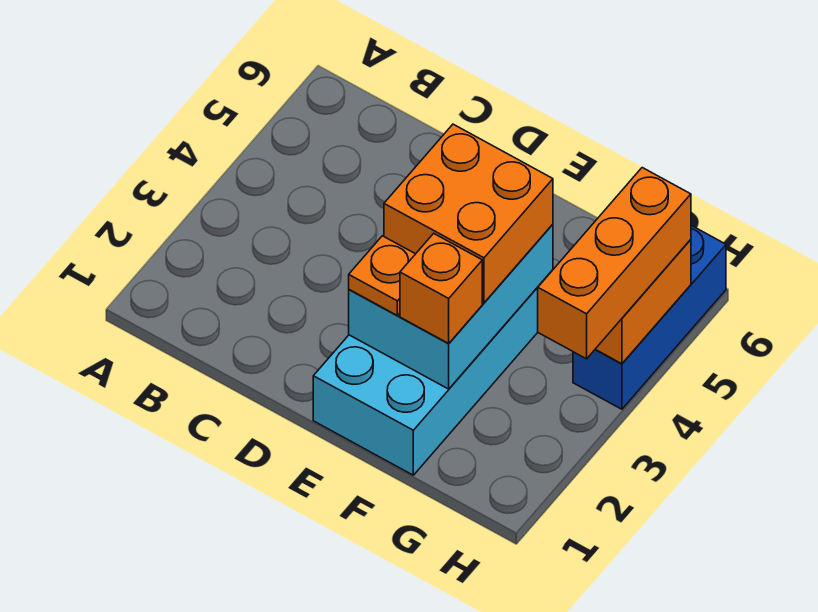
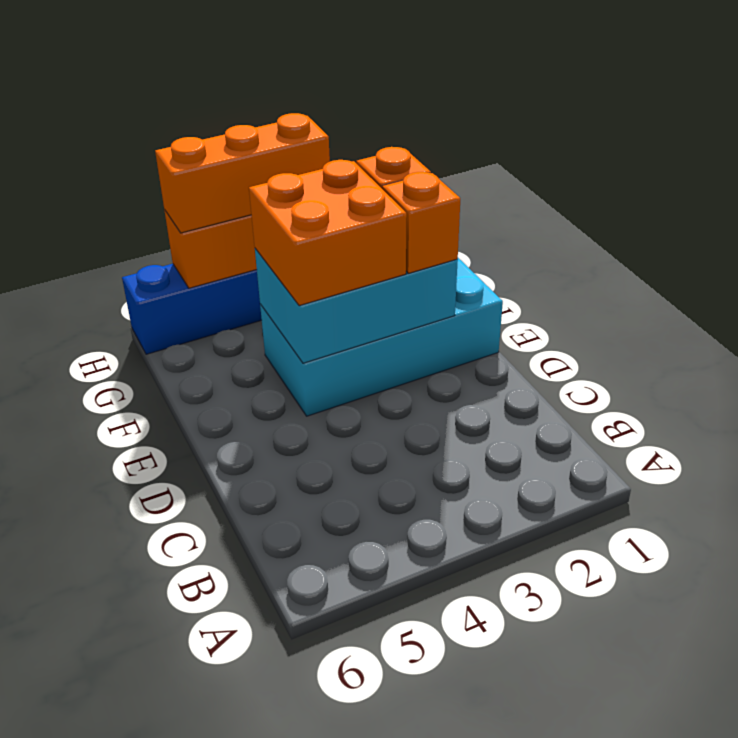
orange plate E2 level 3 -> orange brick E2 level 3

